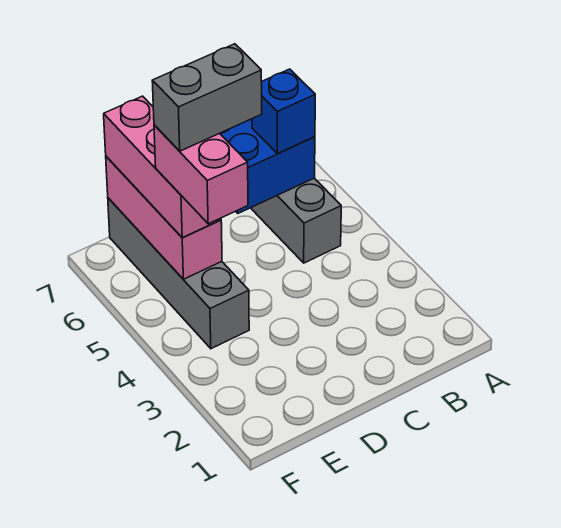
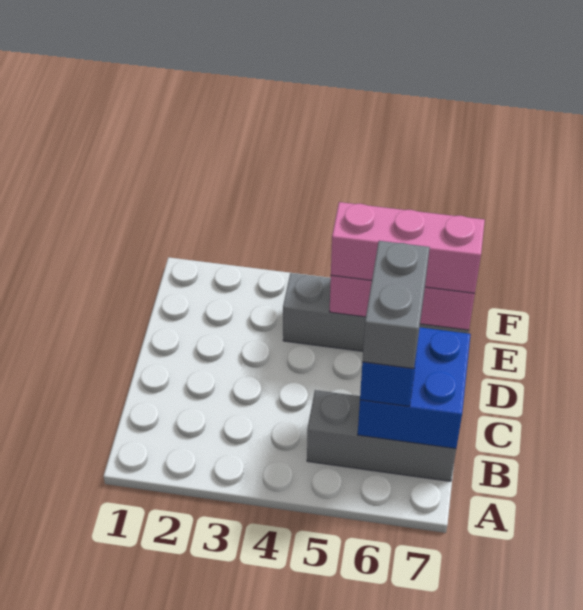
grey brick D5:E5 level 5 -> grey brick B6:C6 level 4
pink brick E4:E5 level 4 -> none

